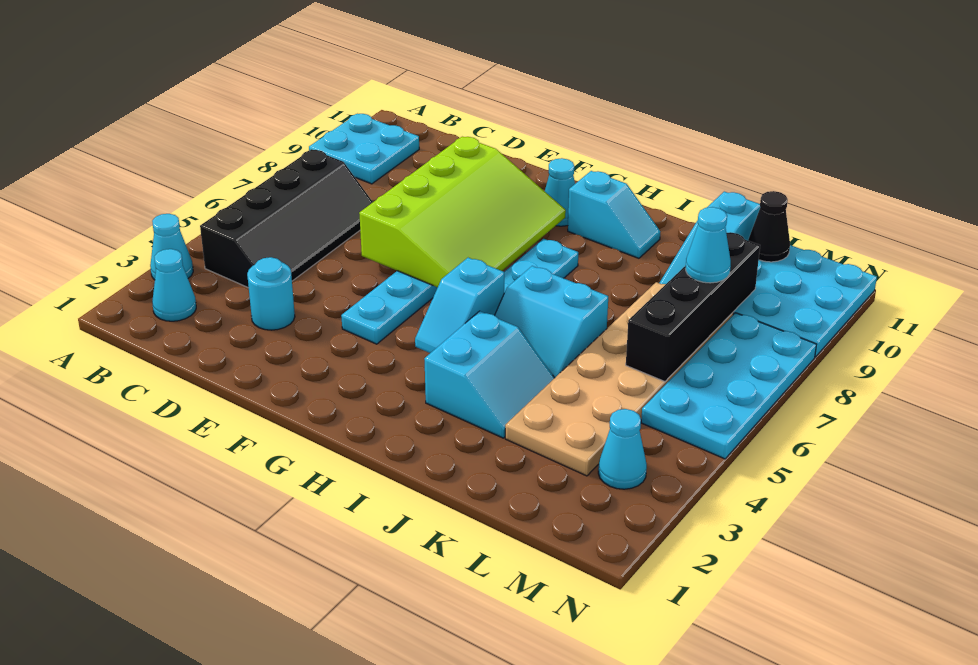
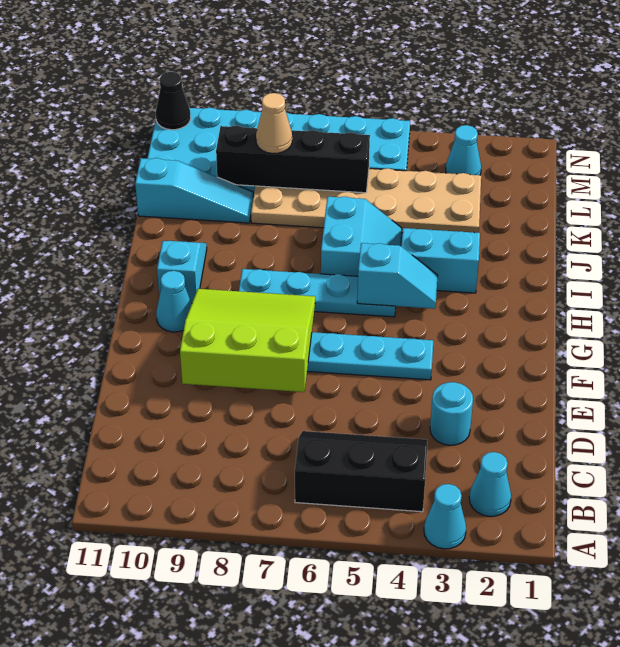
cyan plate A9:B10 level 1 -> none
black slope B4:C7 level 1 top B -> black slope B4:C6 level 1 top B
lime slope E6:G9 level 2 top E -> lime slope E7:G9 level 2 top E
cyan cone L8 level 3 -> tan cone L8 level 3
black cone L11 level 2 -> black cone N11 level 2

